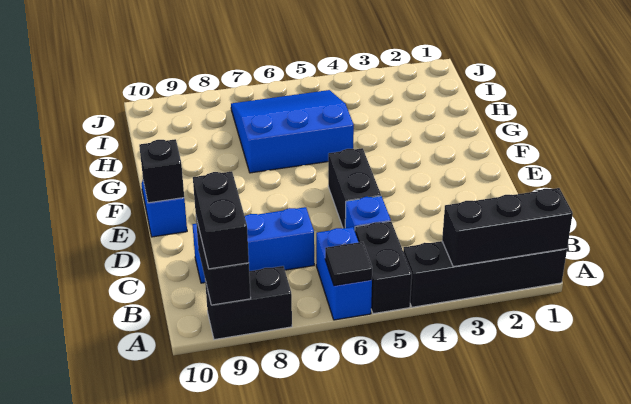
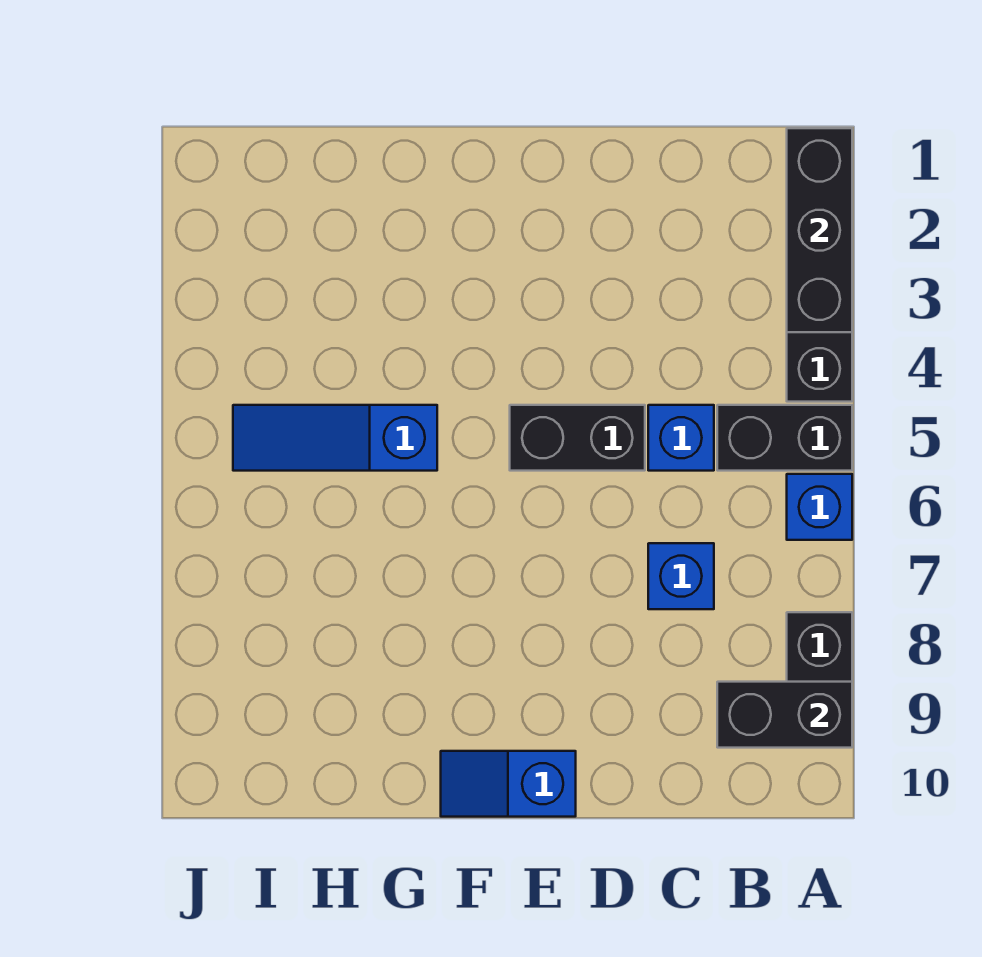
blue brick A6:B6 level 1 -> blue brick A6 level 1
black tile A6 level 2 -> none
black brick A9:B9 level 3 -> none
blue brick C7:C9 level 1 -> blue brick C7 level 1
black brick E10 level 2 -> none
blue slope G5:I7 level 1 top G -> blue slope G5:I5 level 1 top G

